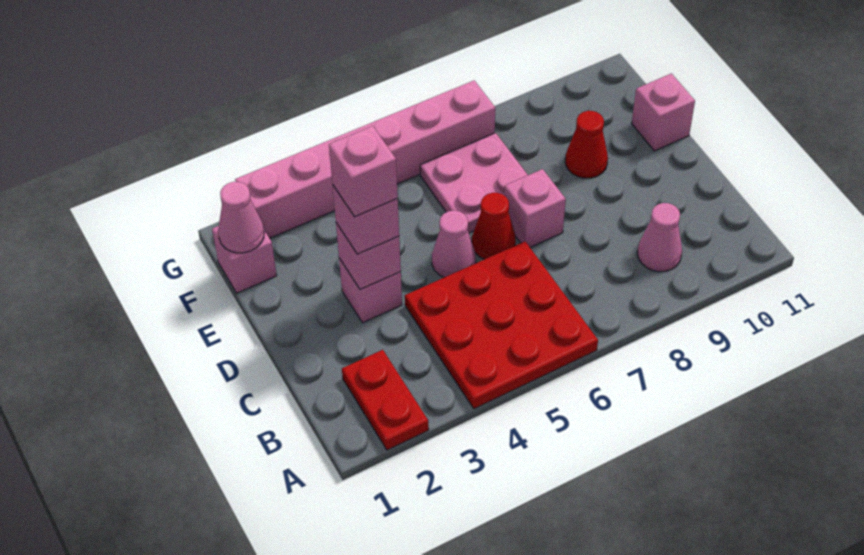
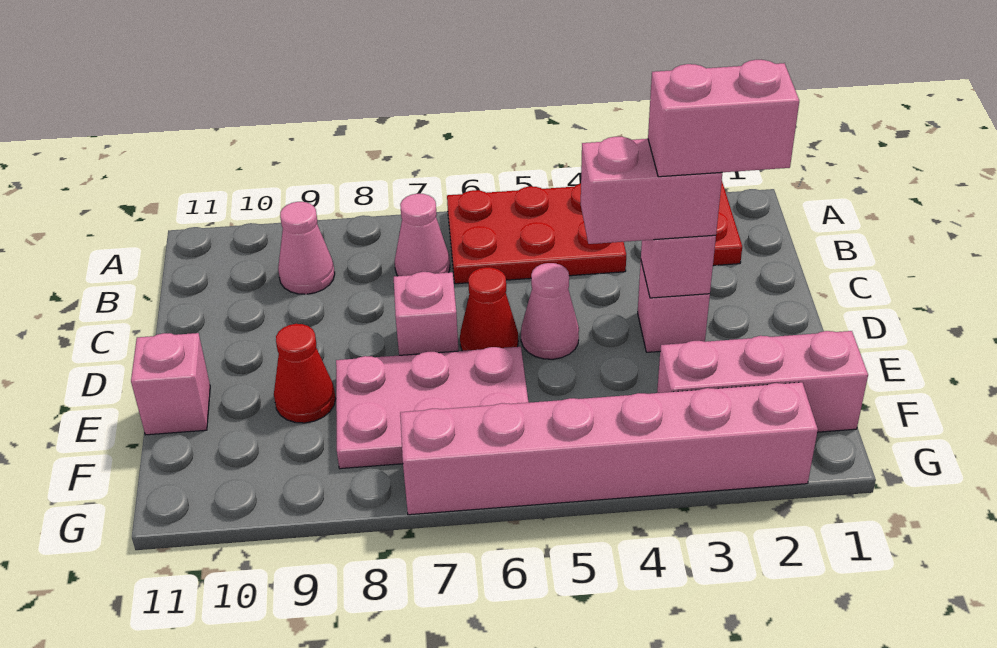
red plate A4:C6 level 1 -> red plate A4:B6 level 1
pink brick D3 level 3 -> pink brick D3:D4 level 3
pink brick D3 level 4 -> pink brick D2:D3 level 4
pink plate E6:F7 level 1 -> pink plate E6:F8 level 1
pink brick F1 level 1 -> pink brick F1:F3 level 1
pink cone F1 level 2 -> pink cone B7 level 1

